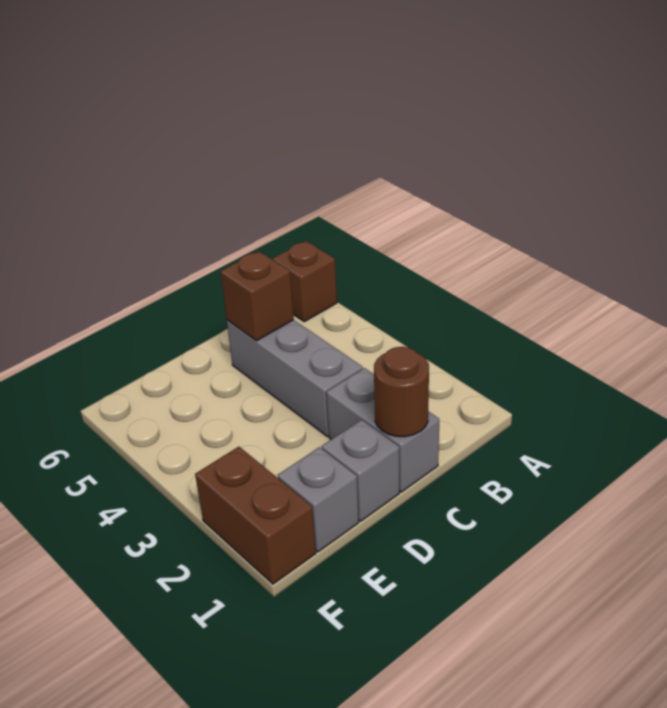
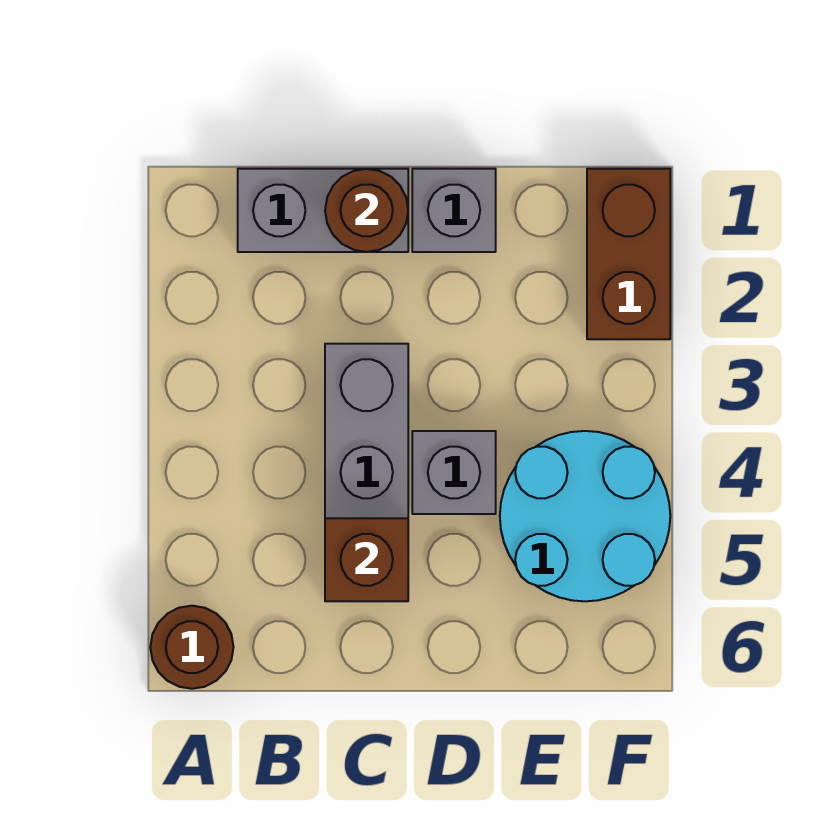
brown brick A6 level 1 -> brown round brick A6 level 1
grey brick C1:C2 level 1 -> grey brick B1:C1 level 1
grey brick E1 level 1 -> grey brick D4 level 1
none -> cyan round brick E4:F5 level 1

